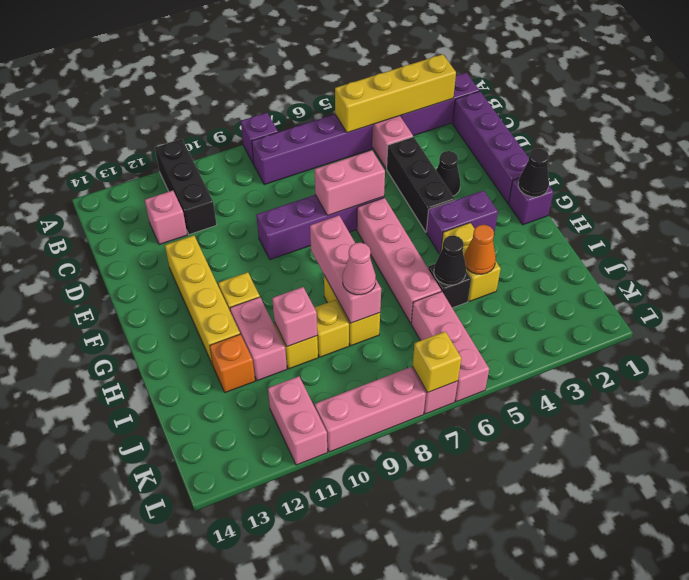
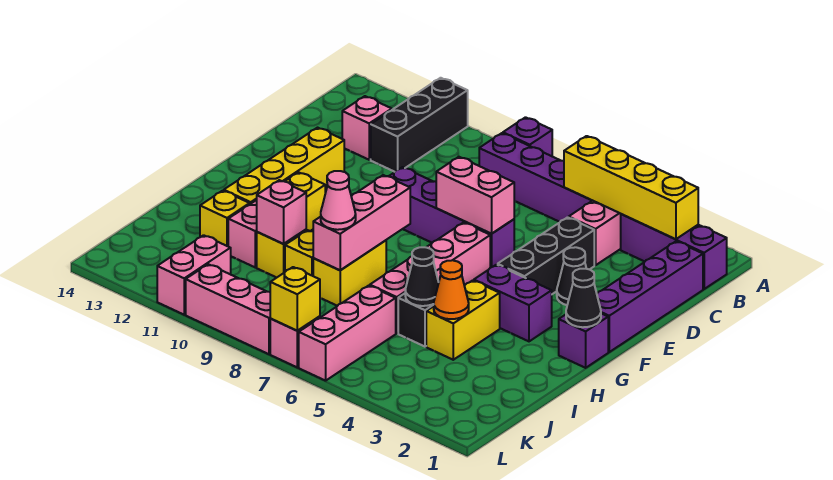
orange brick I12 level 1 -> yellow brick I12 level 1

